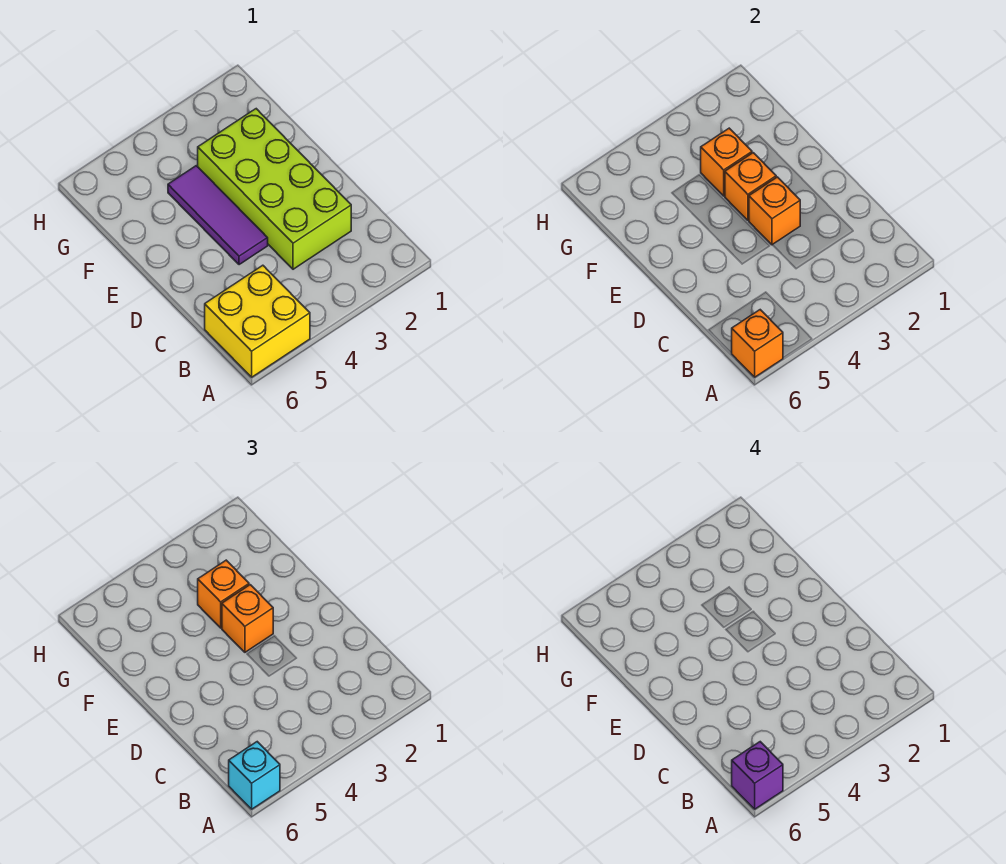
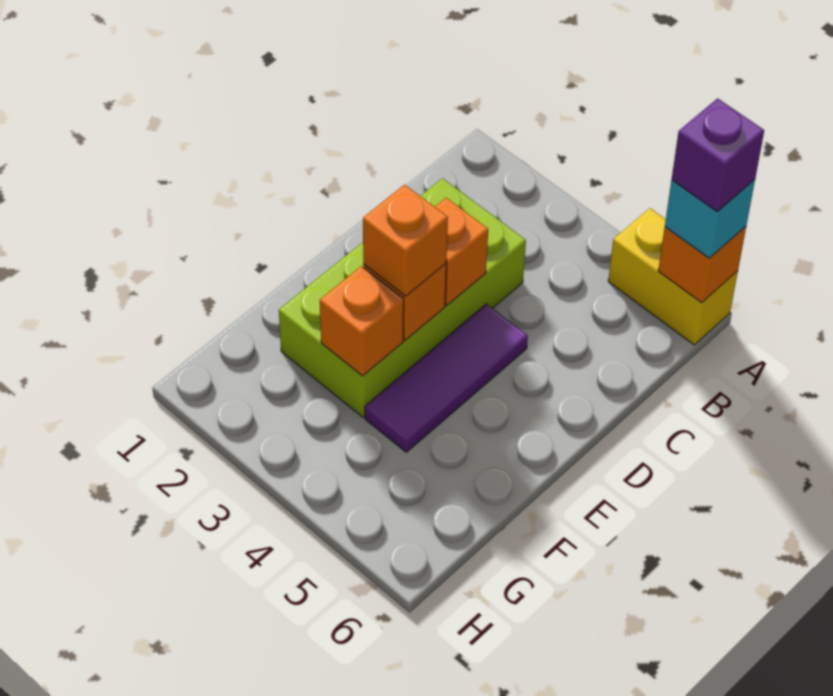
yellow brick A5:B6 level 1 -> yellow brick A5:A6 level 1
orange brick F3 level 3 -> none

